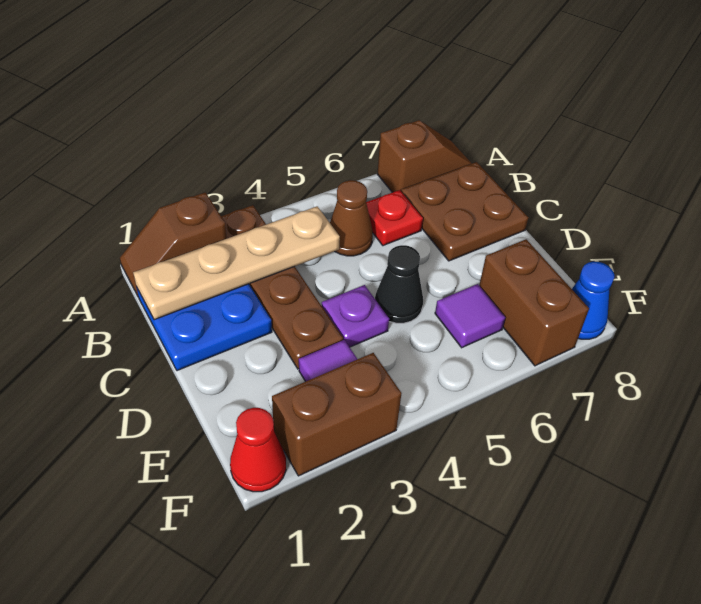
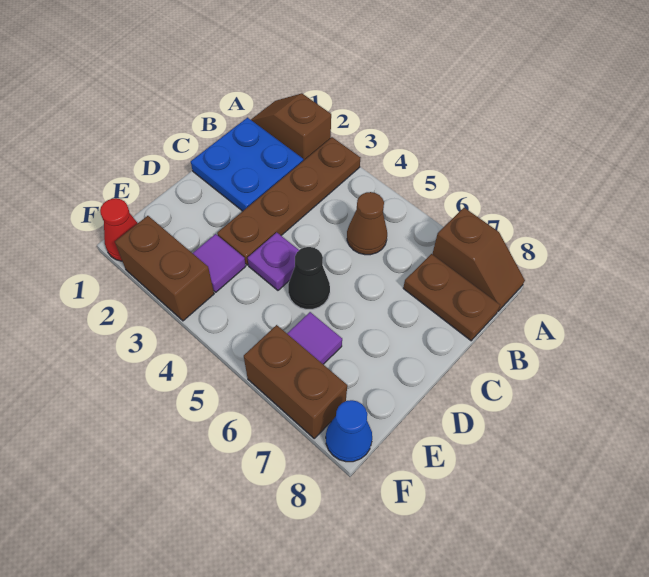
tan plate B1:B4 level 2 -> none
red plate B6 level 1 -> none
brown plate B7:C8 level 1 -> brown plate B7:B8 level 1
brown brick E7:F7 level 1 -> brown brick F6:F7 level 1

